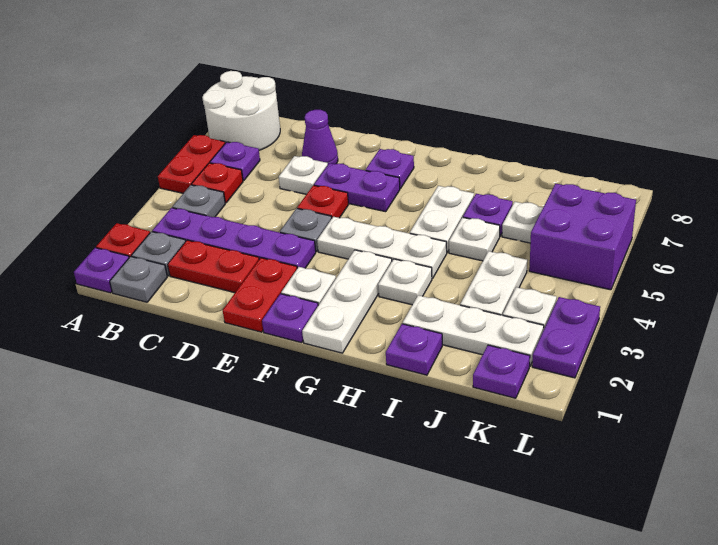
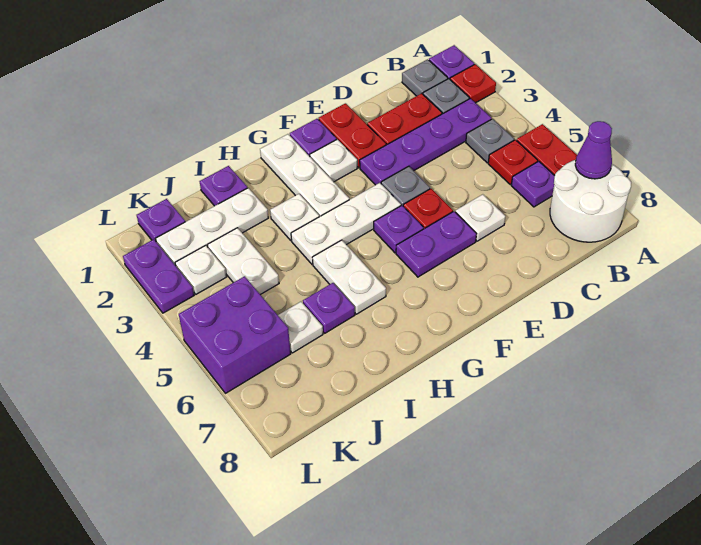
purple cone D7 level 1 -> purple cone A7 level 2
purple plate F7 level 1 -> purple plate F5 level 1
white plate I5 level 1 -> none

